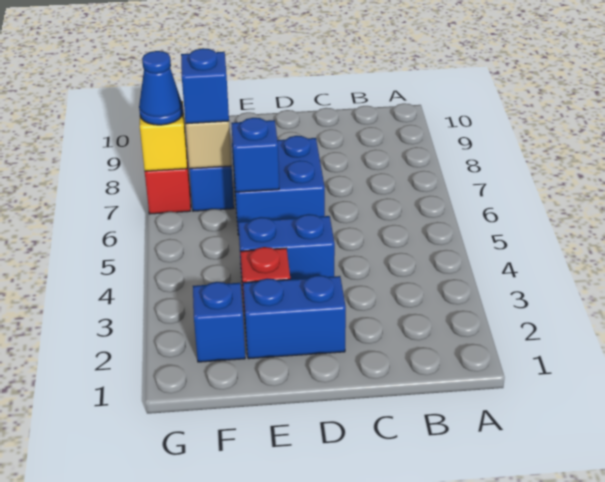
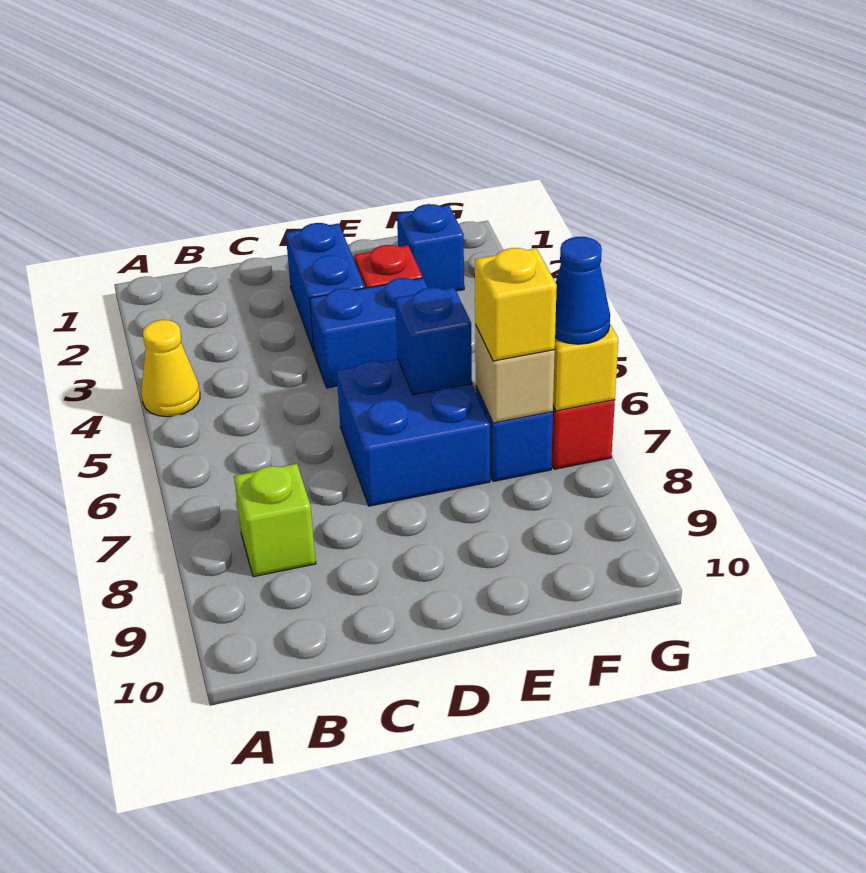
none -> yellow cone A4 level 1
none -> lime brick B8 level 1
blue brick D2:E2 level 1 -> blue brick D2:D3 level 1
blue brick F7 level 3 -> yellow brick F7 level 3

